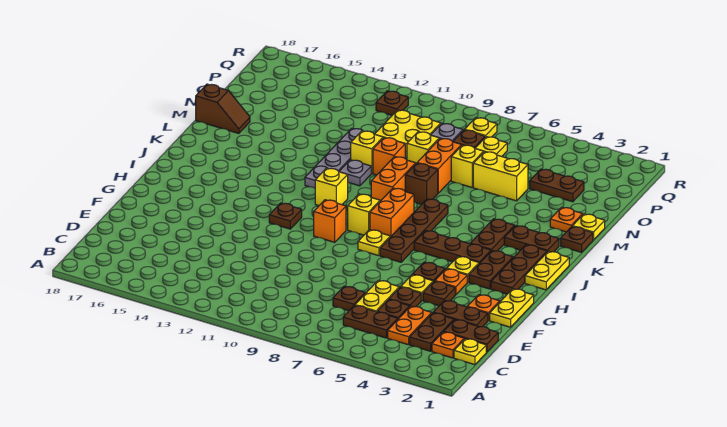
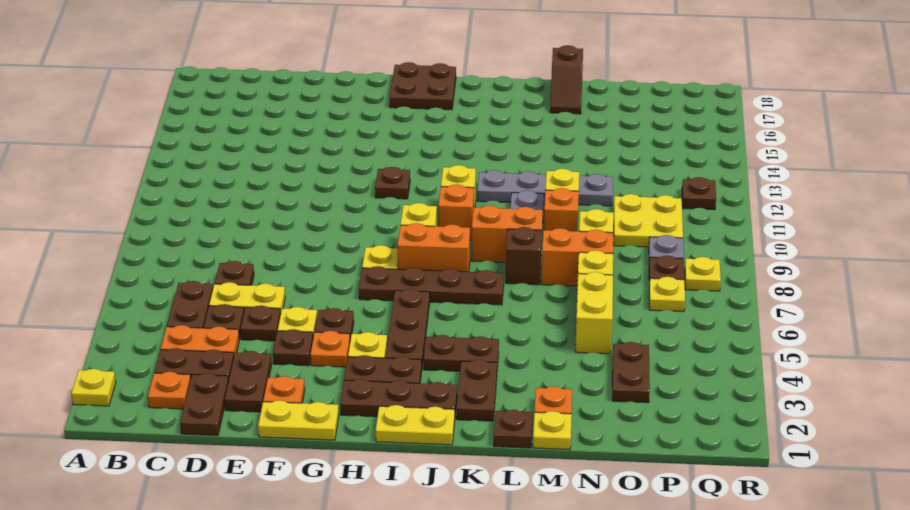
yellow plate C1 level 1 -> yellow plate A2 level 1
orange brick H10 level 1 -> orange brick J10 level 1
none -> brown plate H17:I18 level 1

